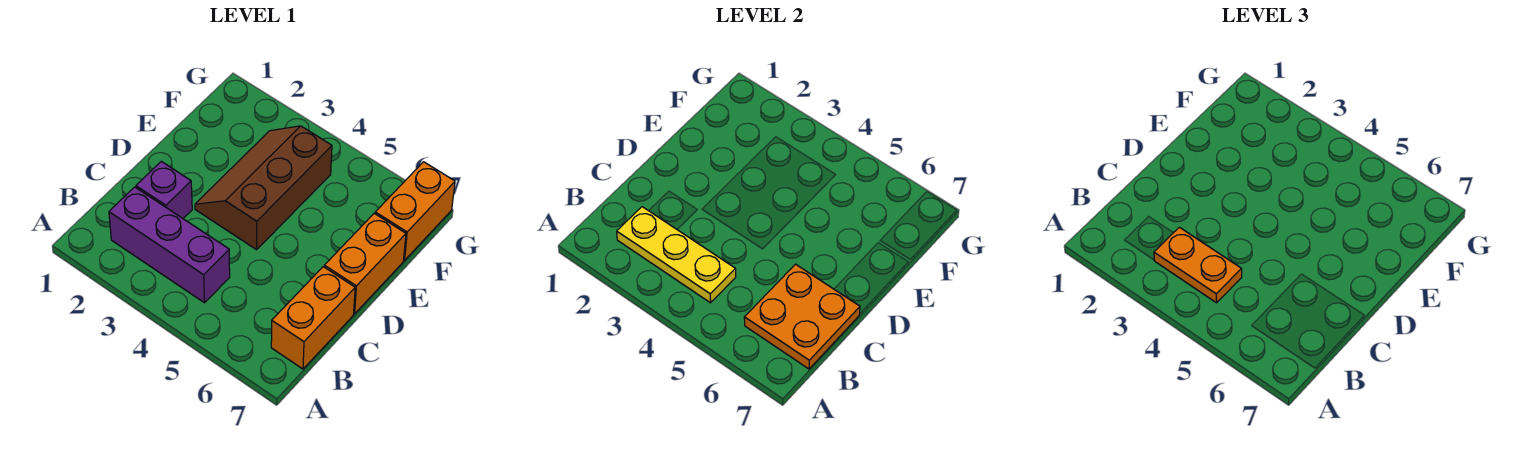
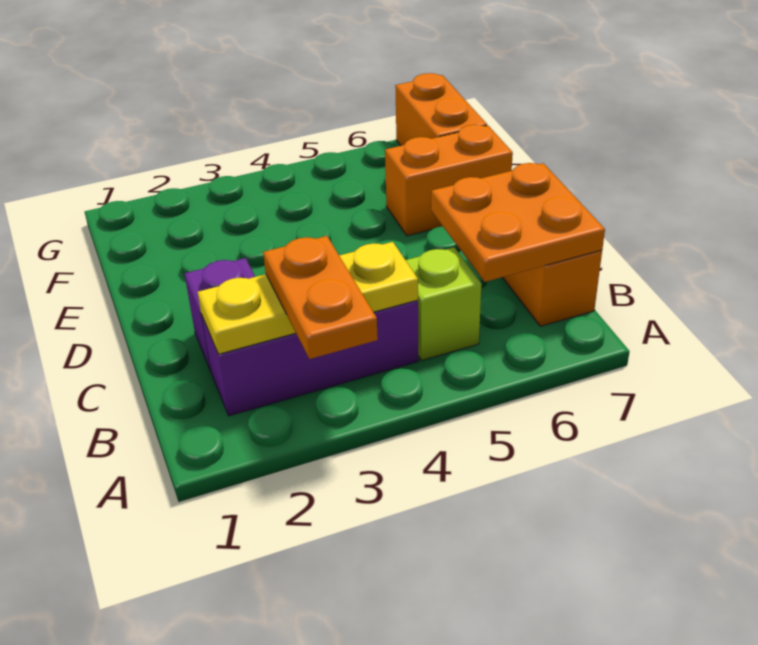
orange plate B3:B4 level 3 -> orange plate A3:B3 level 3
none -> lime brick B5 level 1
brown slope D3:F4 level 1 top 4 -> none
orange brick D7:E7 level 1 -> orange brick E6:E7 level 1

